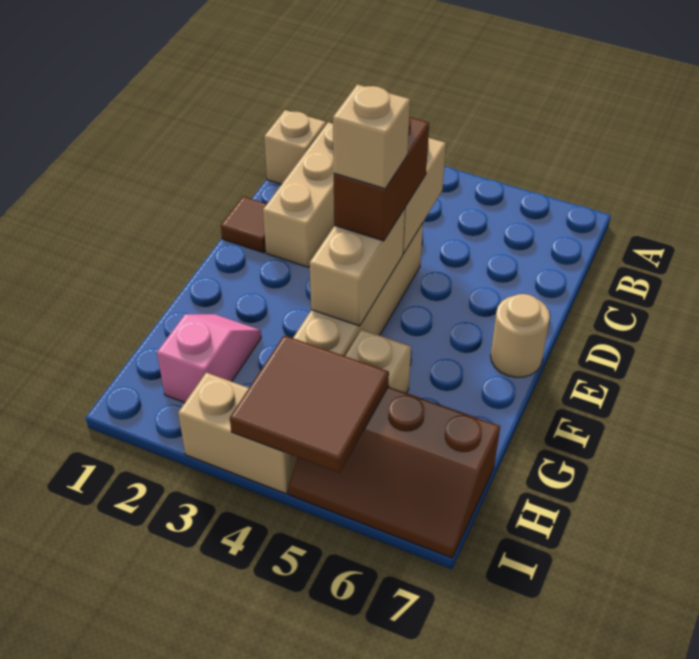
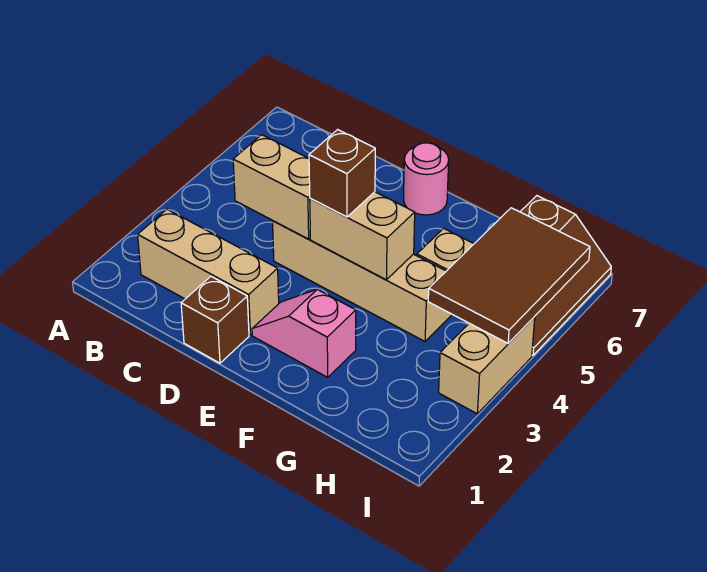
tan brick B1 level 1 -> none
brown tile D1 level 1 -> brown brick D1 level 1
brown brick D4:E4 level 3 -> brown brick E4 level 3
tan brick E4 level 4 -> none
tan round brick E7 level 1 -> pink round brick E7 level 1
pink slope G2:H2 level 1 top H -> pink slope E2:F2 level 1 top F
brown tile H4:I5 level 2 -> brown tile H4:I6 level 2

